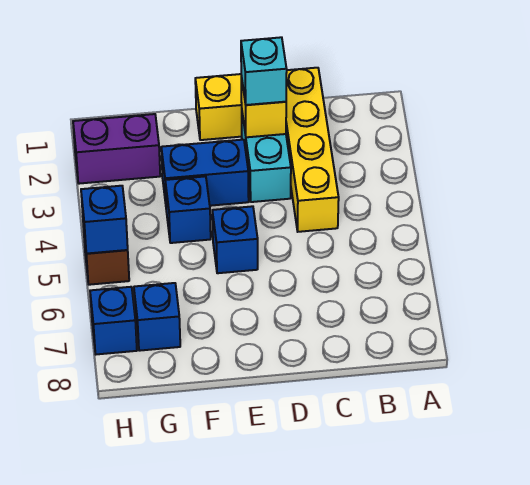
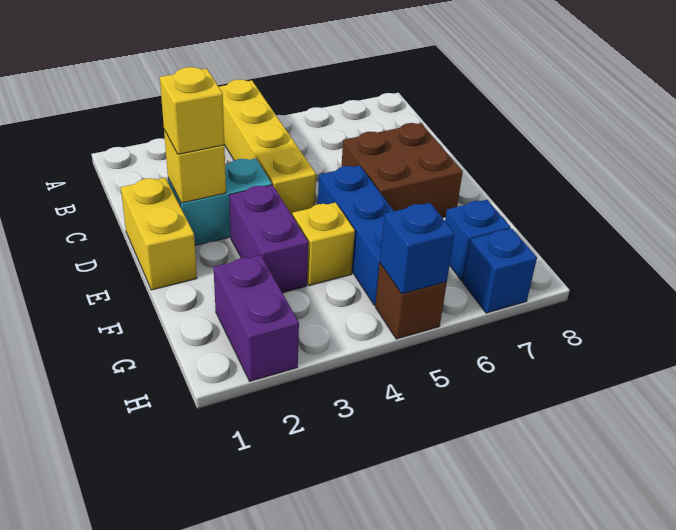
yellow brick C1:C4 level 1 -> yellow brick A4:D4 level 1
cyan brick D2 level 3 -> yellow brick D2 level 3
none -> brown brick D6:E7 level 1
blue brick E3:F3 level 1 -> purple brick E3:F3 level 1
blue brick E5 level 1 -> blue brick E5:G5 level 1
blue brick F4 level 1 -> yellow brick F4 level 1

